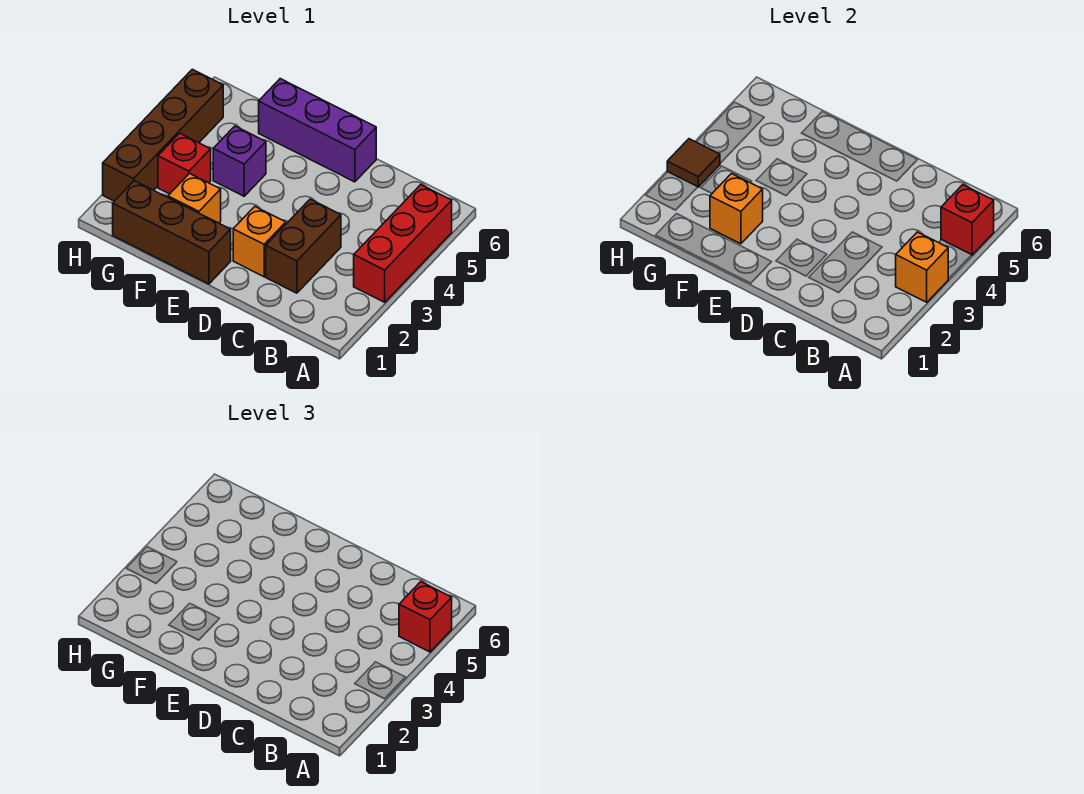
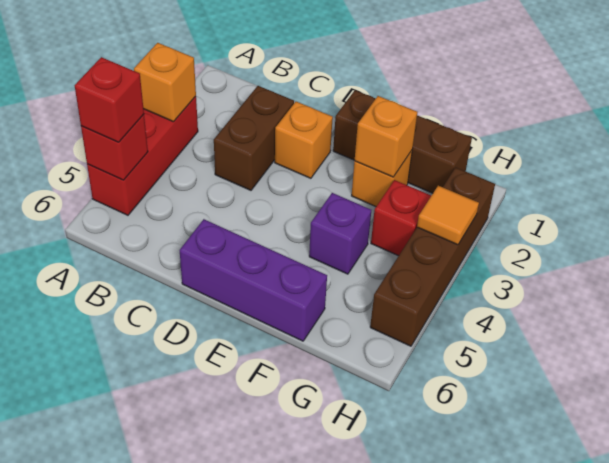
brown tile H3 level 2 -> orange tile H3 level 2

